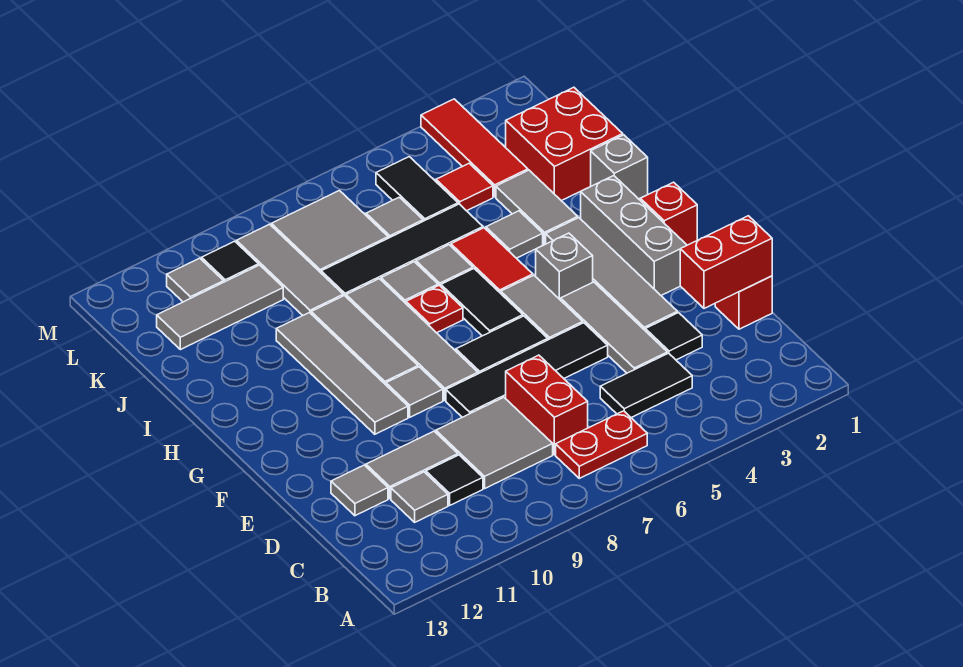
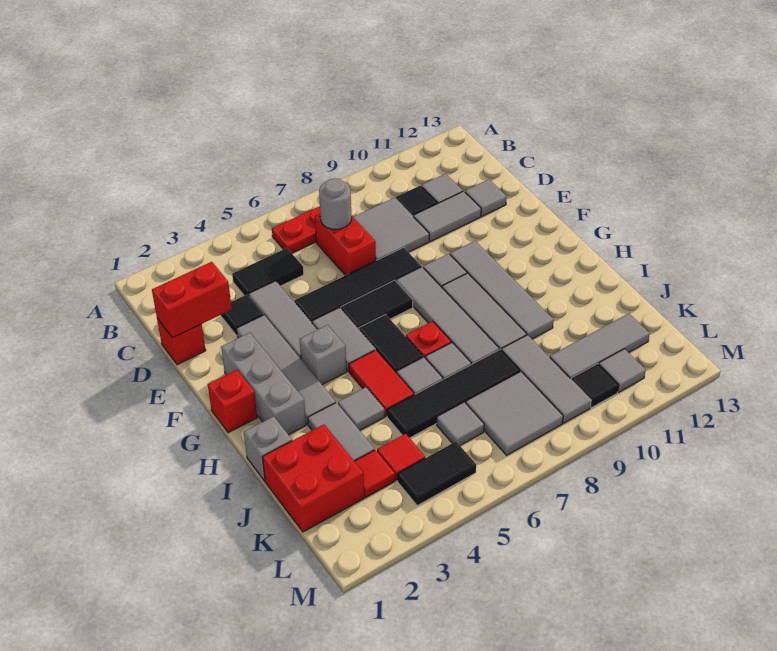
none -> grey round brick C7 level 2
red tile K3:M3 level 1 -> red tile K3 level 1
black tile K5:L5 level 1 -> black tile L4:L5 level 1

